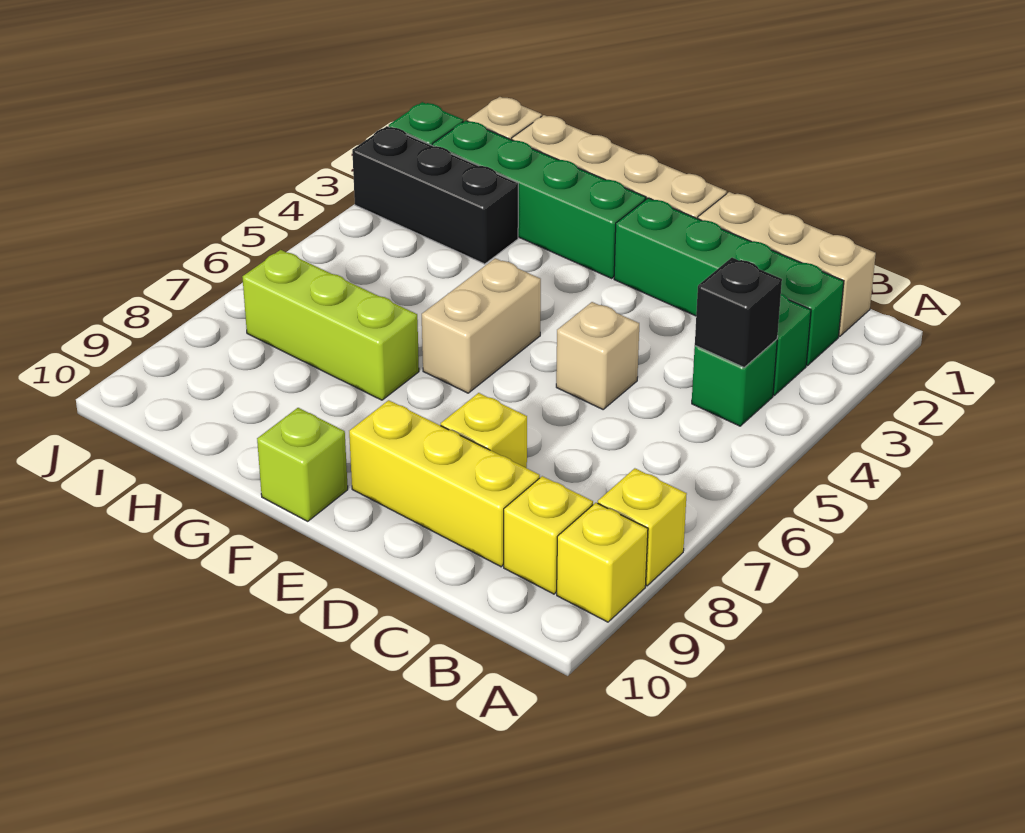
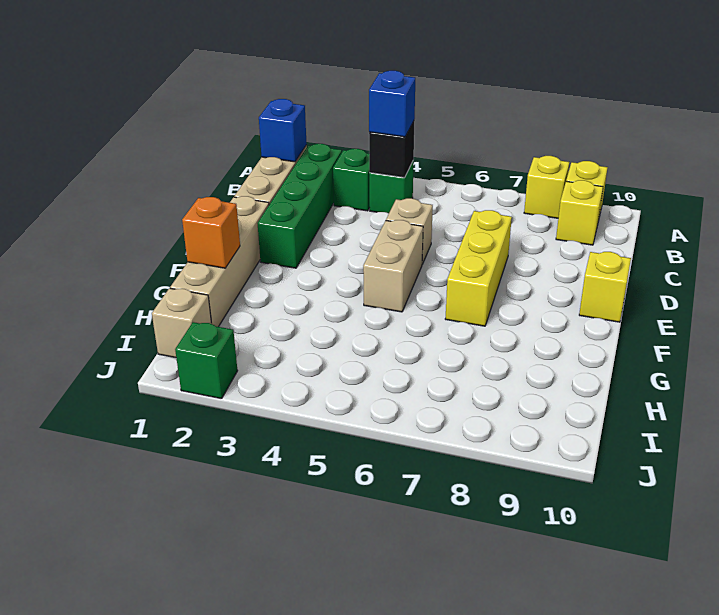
none -> blue brick B1 level 2
none -> blue brick B4 level 3
yellow brick C9:E9 level 1 -> yellow brick D7:F7 level 1
yellow brick D8 level 1 -> yellow brick E10 level 1
green brick F2:I2 level 1 -> none
tan brick F5:F6 level 1 -> tan brick E5:F5 level 1
lime brick F10 level 1 -> none
none -> orange brick G1 level 2
lime brick G7:I7 level 1 -> none
black brick H3:J3 level 1 -> none

